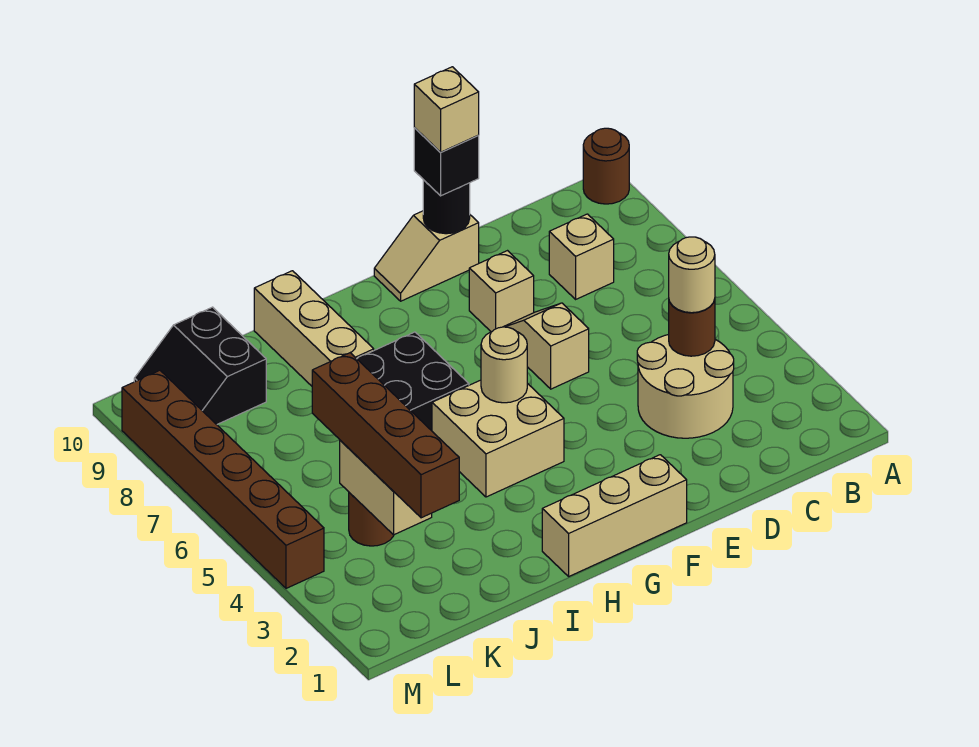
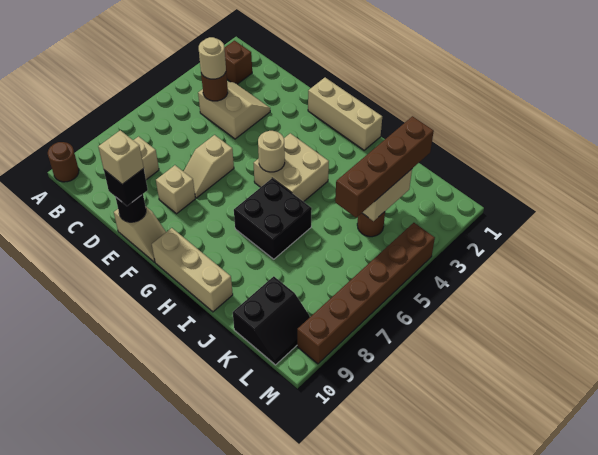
none -> brown brick B2 level 1
tan round brick C3:D4 level 1 -> tan slope C3:D4 level 1 top 4
tan brick I8:I10 level 1 -> tan brick G10:I10 level 1

